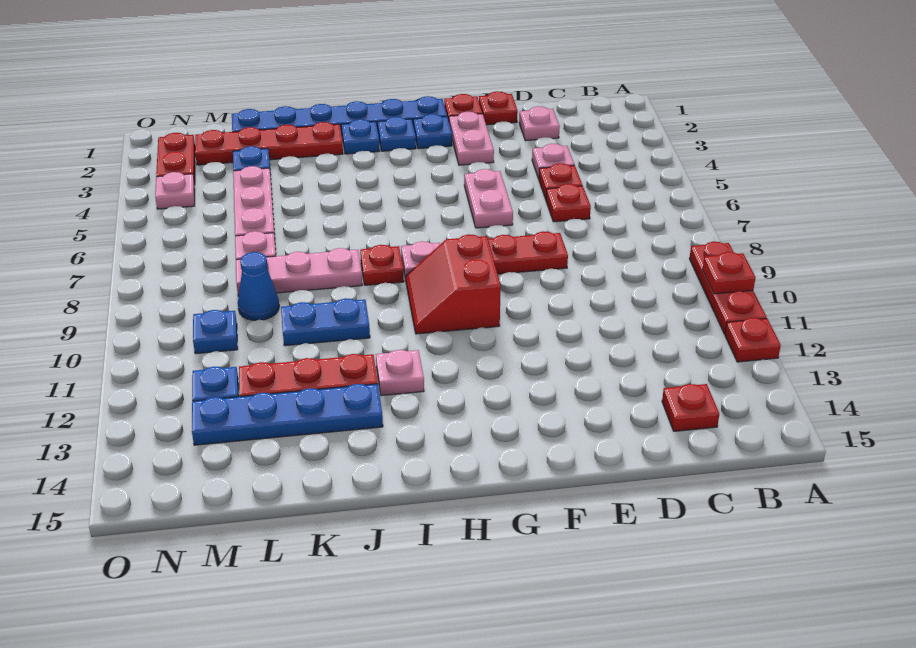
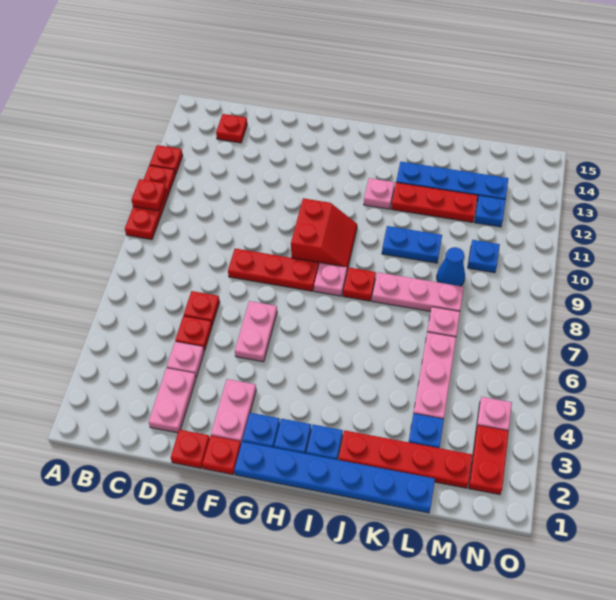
pink plate D2 level 1 -> pink plate D2:D3 level 1

